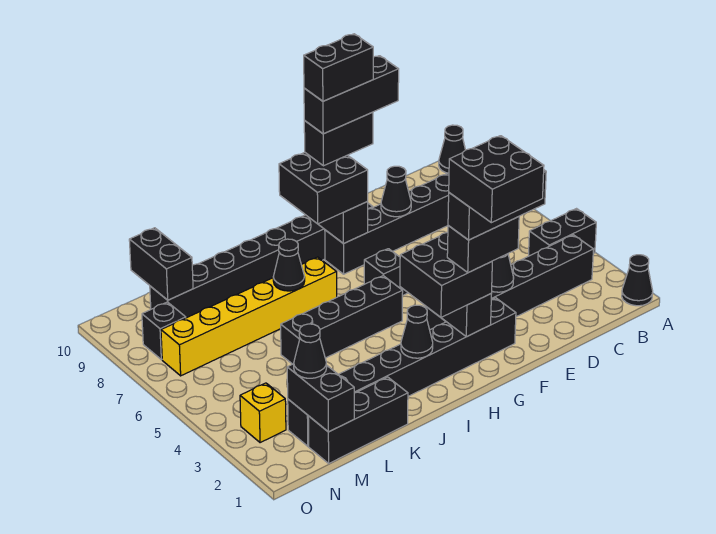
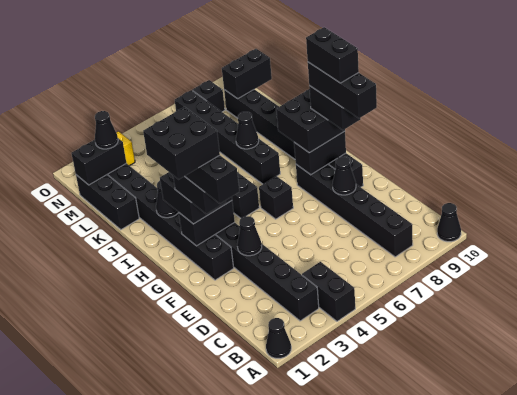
yellow brick I7:N7 level 1 -> black brick I7:N7 level 1

